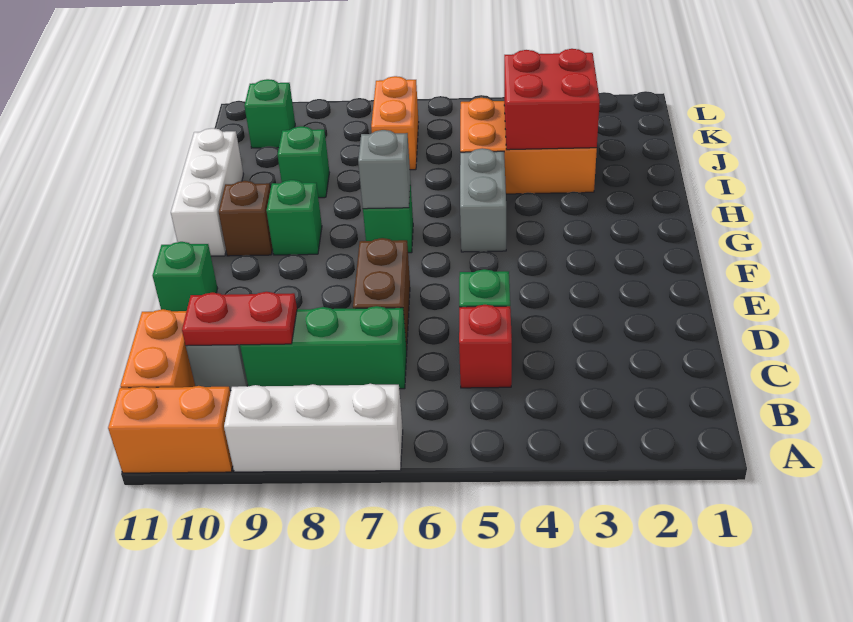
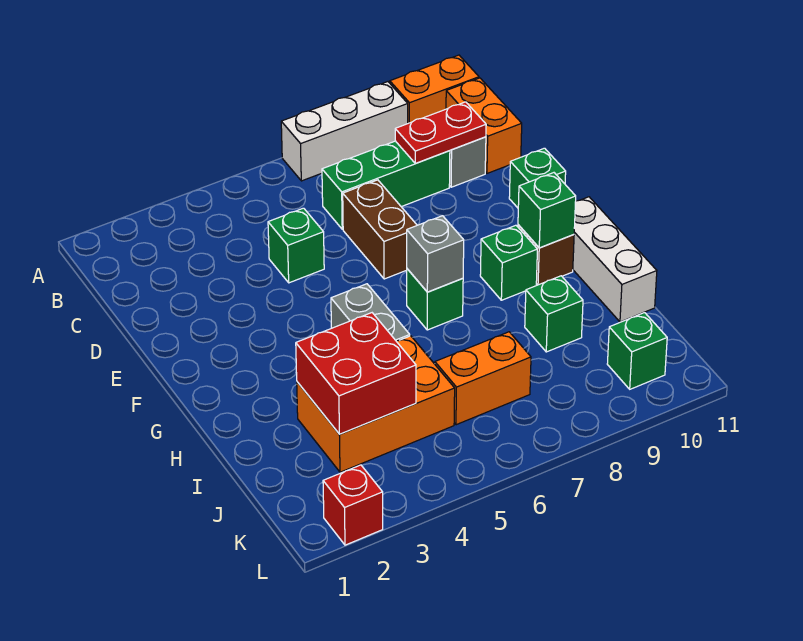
red brick C5 level 1 -> red brick L2 level 1
none -> green brick G10 level 2
orange brick J7:K7 level 1 -> orange brick J6:J7 level 1

